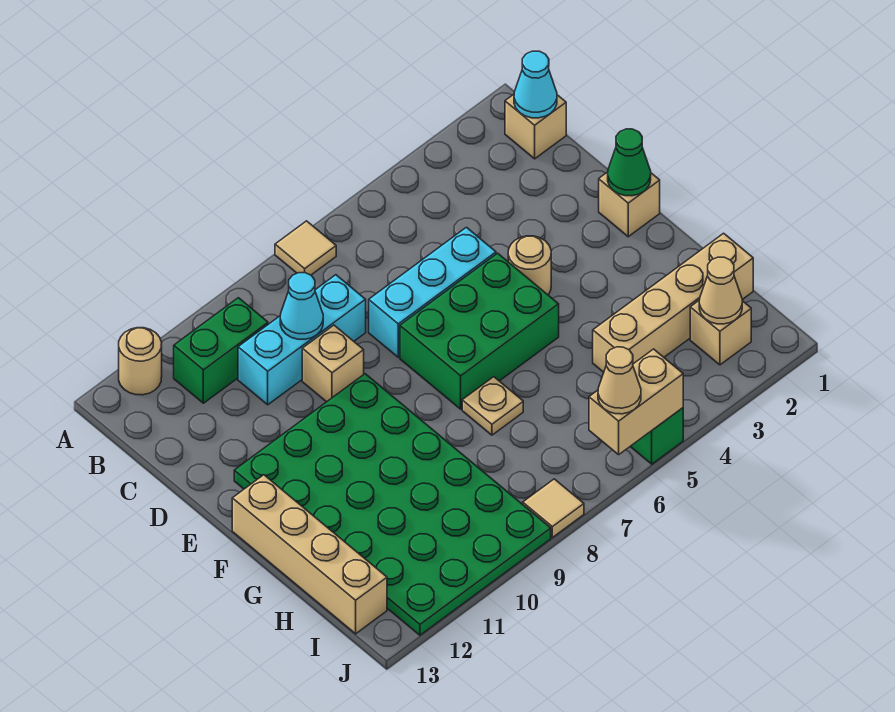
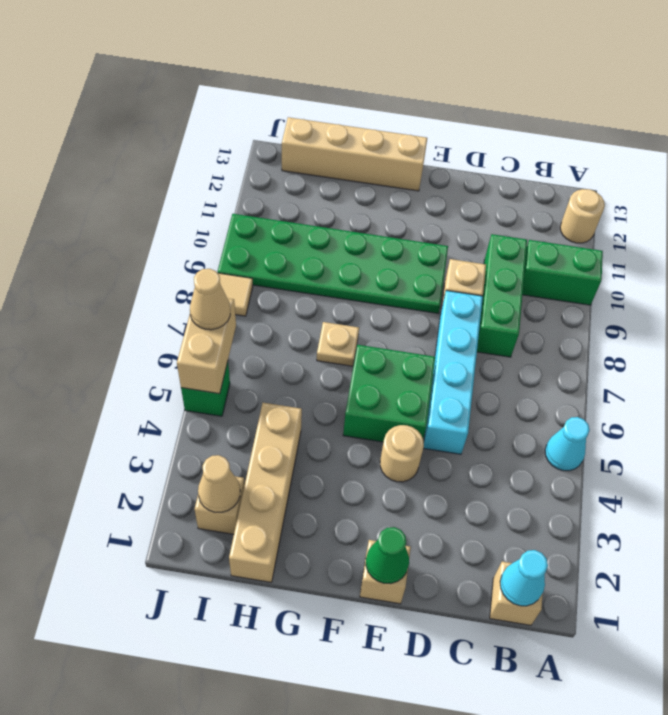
tan tile A7 level 1 -> none
green brick B10:B11 level 1 -> green brick A10:B10 level 1
cyan brick C8:C10 level 1 -> green brick C8:C10 level 1
cyan cone C9 level 2 -> cyan cone A5 level 1
cyan brick D5:D7 level 1 -> cyan brick D5:D8 level 1
green brick E5:F7 level 1 -> green brick E5:F6 level 1
green plate E9:J12 level 1 -> green plate E9:J10 level 1

